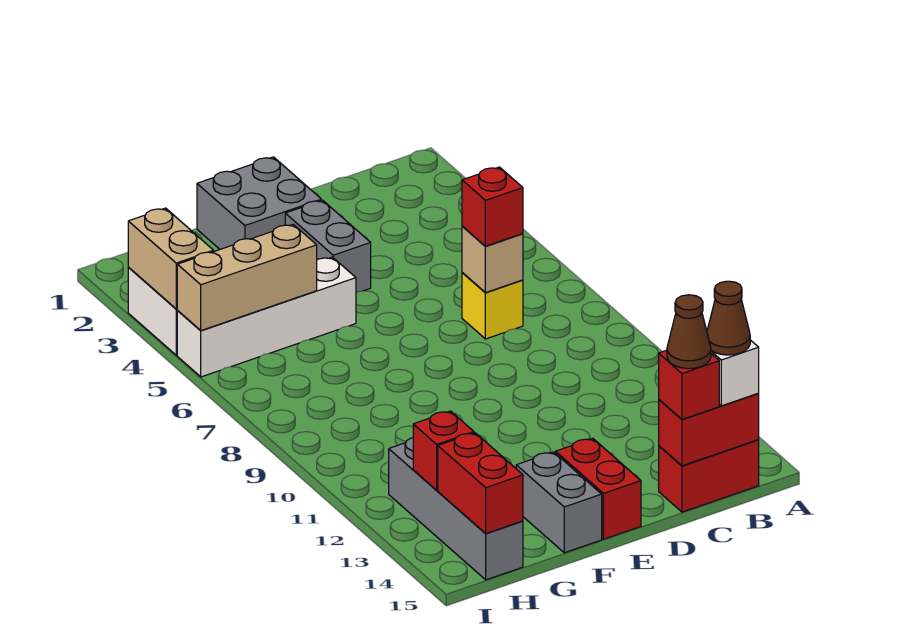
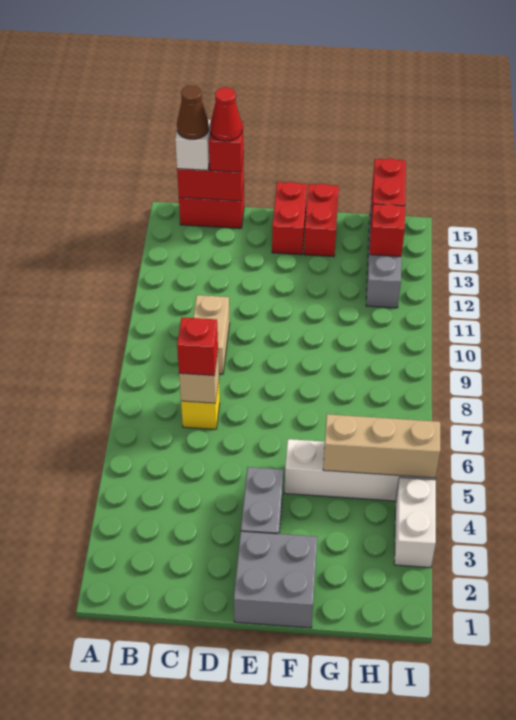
brown cone C15 level 4 -> red cone C15 level 4
grey brick F14:F15 level 1 -> red brick F14:F15 level 1
tan brick I3:I4 level 2 -> tan brick C9:C10 level 1

